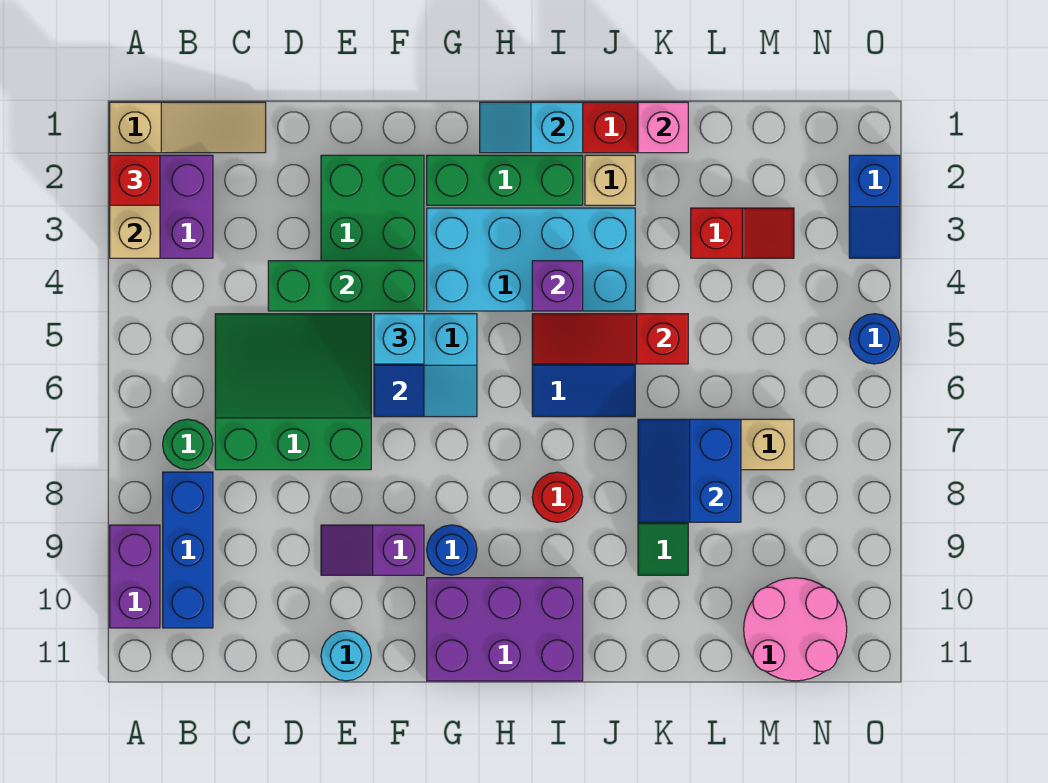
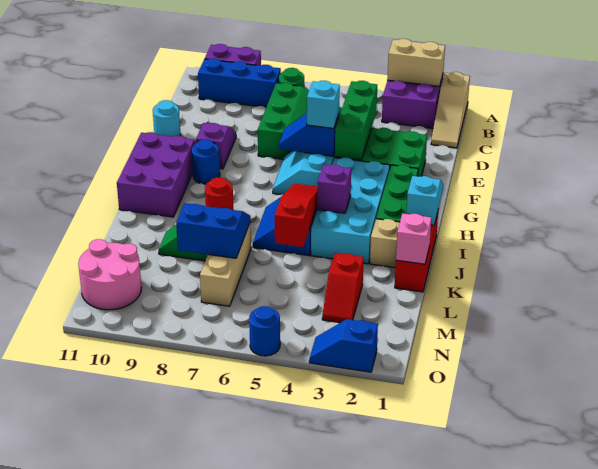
red brick A2 level 3 -> none

